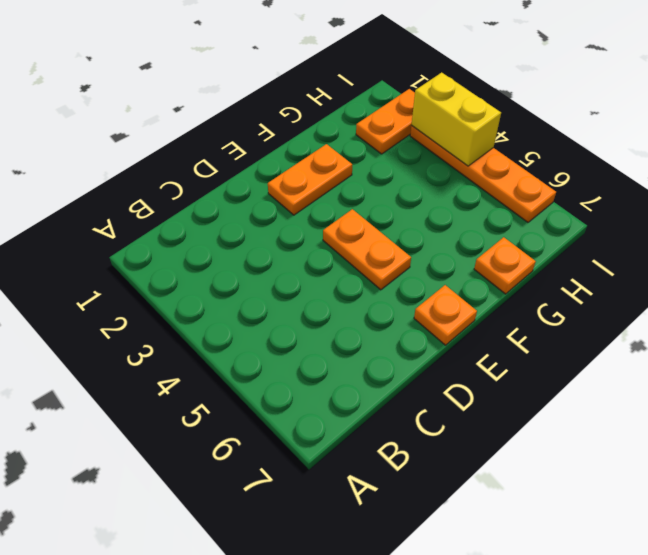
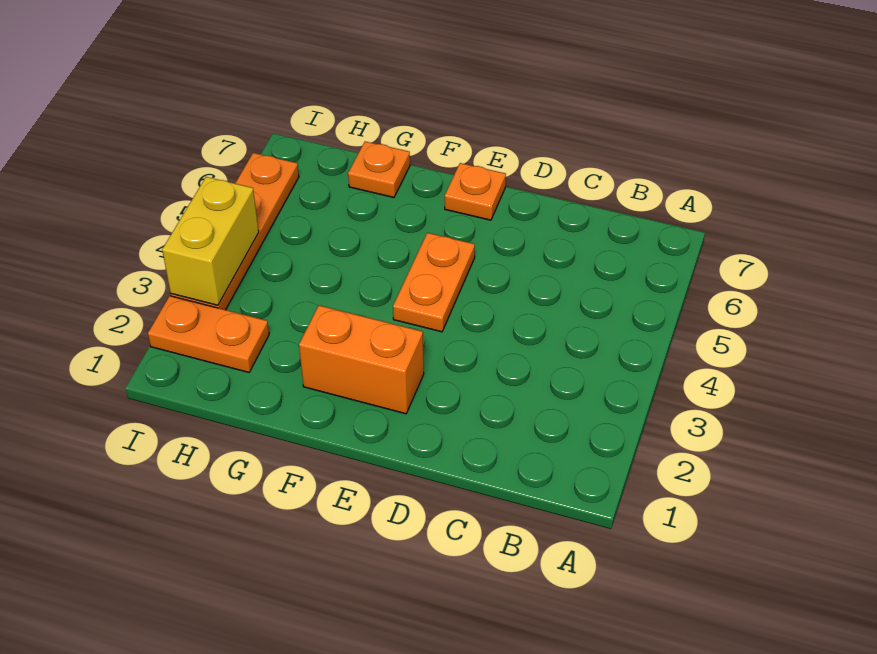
orange plate E2:F2 level 1 -> orange brick E2:F2 level 1

